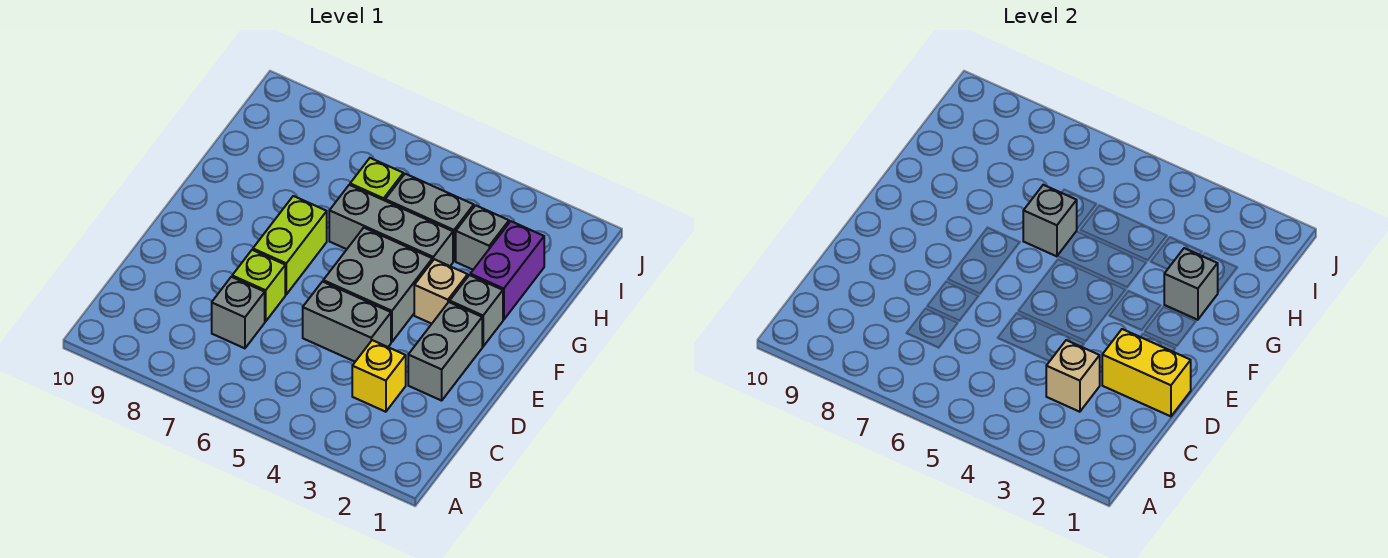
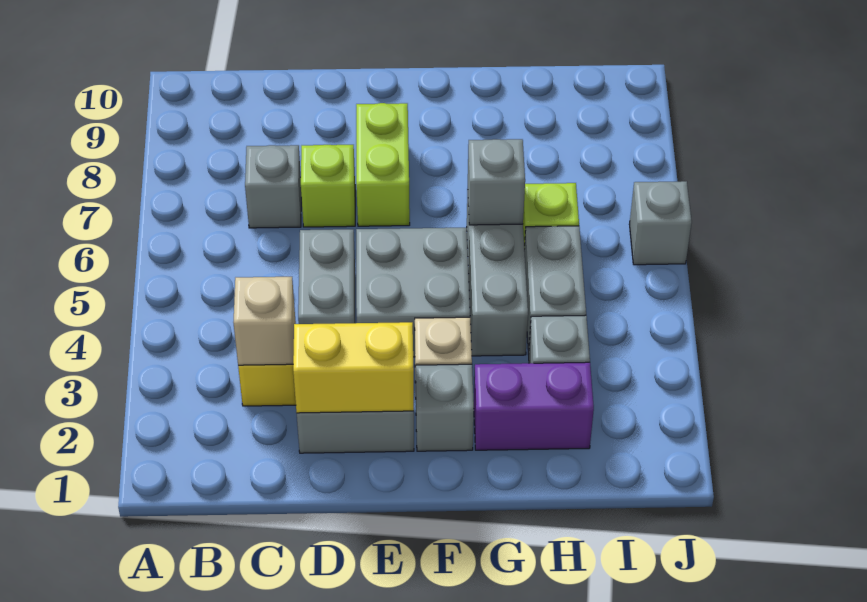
yellow brick D1:D2 level 2 -> yellow brick D2:E2 level 2
lime brick E7:F7 level 1 -> lime brick E7:E8 level 1
grey brick G2 level 2 -> grey brick J6 level 1

